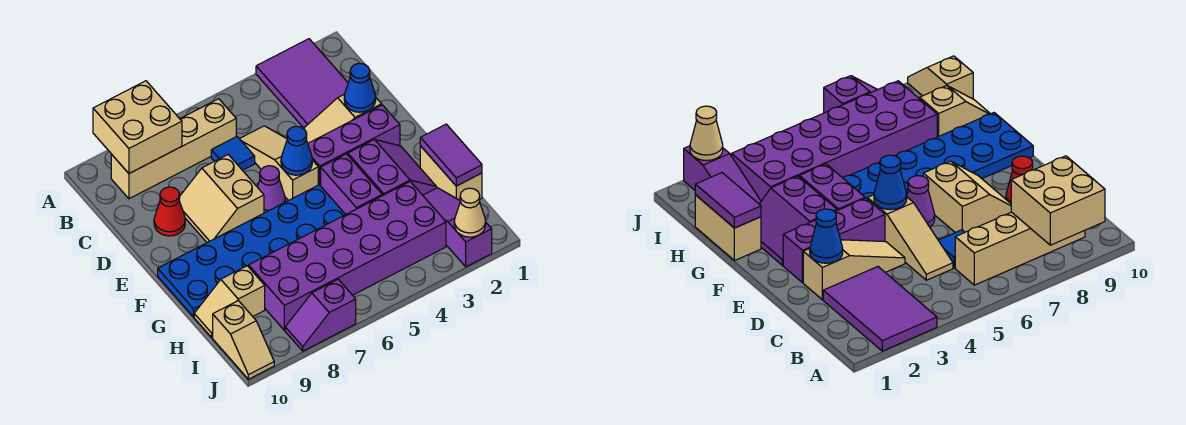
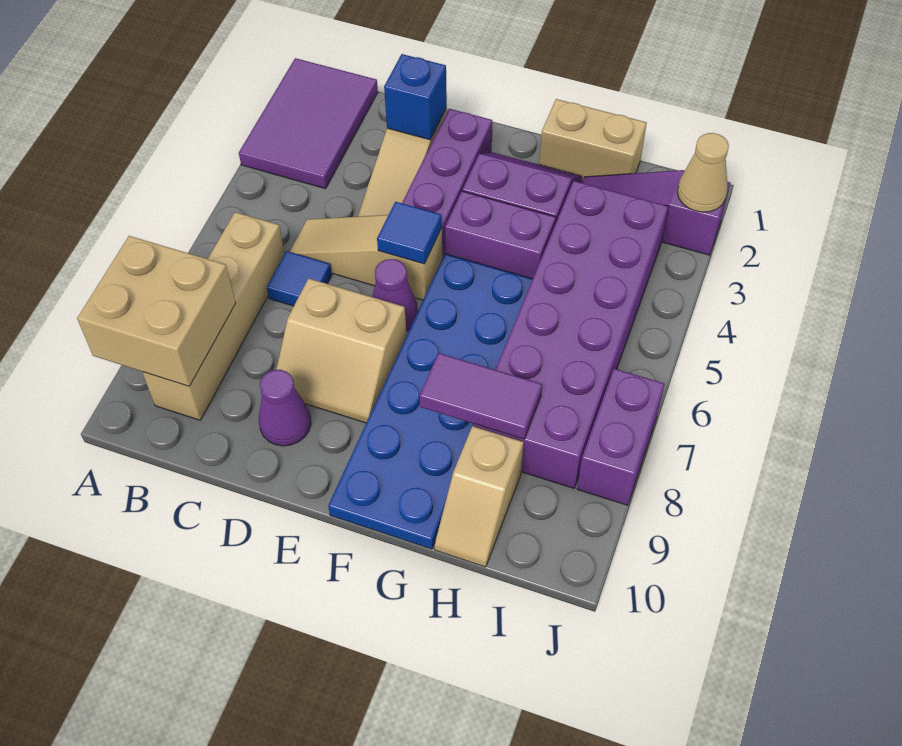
purple tile A2:C3 level 1 -> purple tile A1:B3 level 1
blue cone D2 level 2 -> blue brick D2 level 2
red cone D9 level 1 -> purple cone D9 level 1
blue cone E5 level 2 -> blue tile E5 level 2
purple tile G1:H1 level 2 -> purple tile G8:H8 level 2
tan slope I10:J10 level 1 top I -> none
purple slope J7:J8 level 1 top 7 -> purple brick J7:J8 level 1

